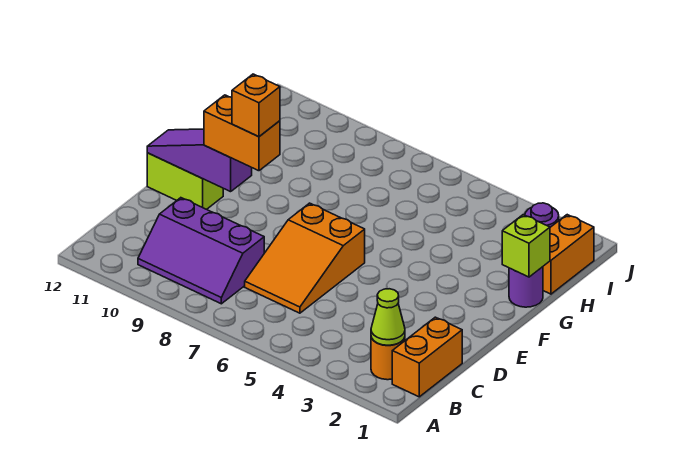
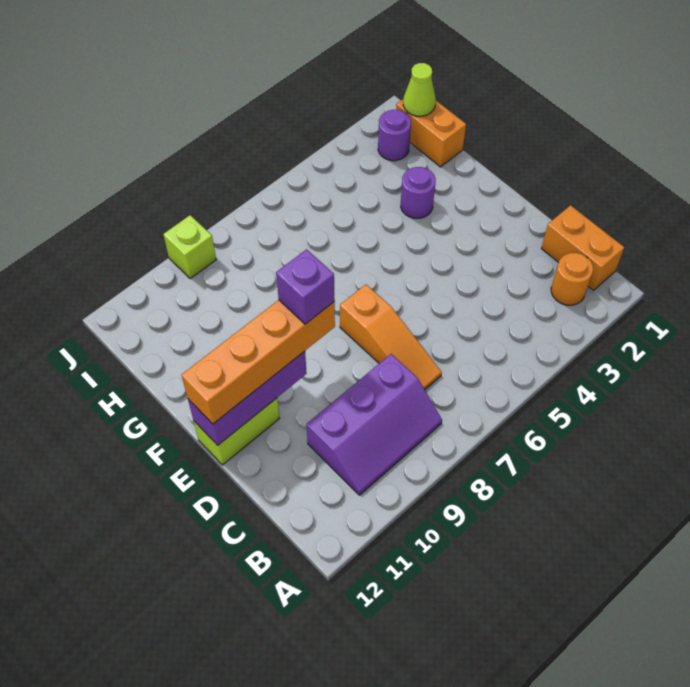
lime cone B2 level 2 -> lime cone I1 level 2
orange slope C6:E7 level 1 top E -> orange slope C7:E7 level 1 top E
orange brick E9:E10 level 3 -> orange brick E9:E12 level 3
orange brick E9 level 4 -> purple brick E9 level 4
purple slope E10:E12 level 2 top 10 -> purple brick E10:E12 level 2
purple round brick G1 level 1 -> purple round brick G3 level 1
lime brick G1 level 2 -> lime brick J9 level 1

